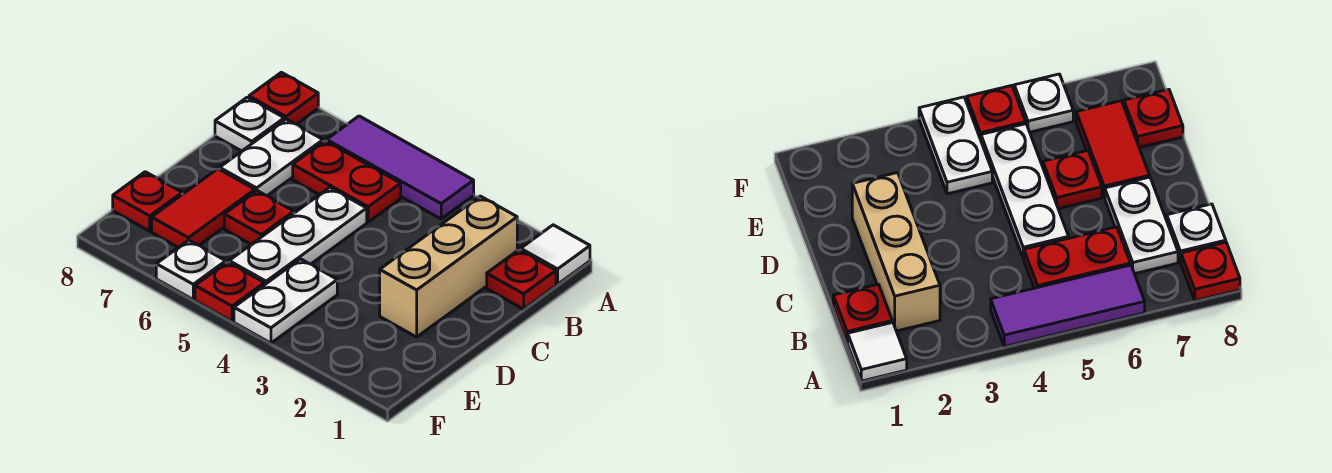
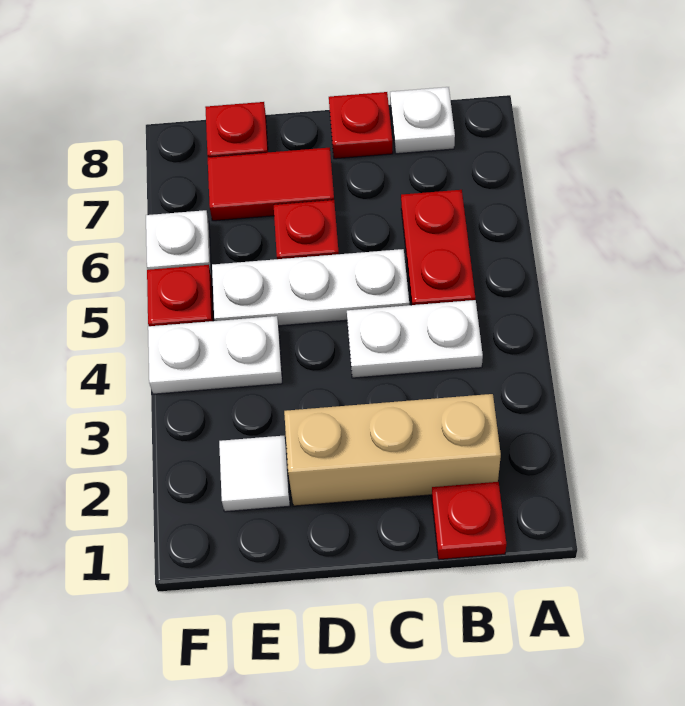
white tile A1 level 1 -> white tile E2 level 1
purple tile A4:A6 level 1 -> none
red plate A8 level 1 -> red plate C8 level 1
white plate B7:C7 level 1 -> white plate B4:C4 level 1

